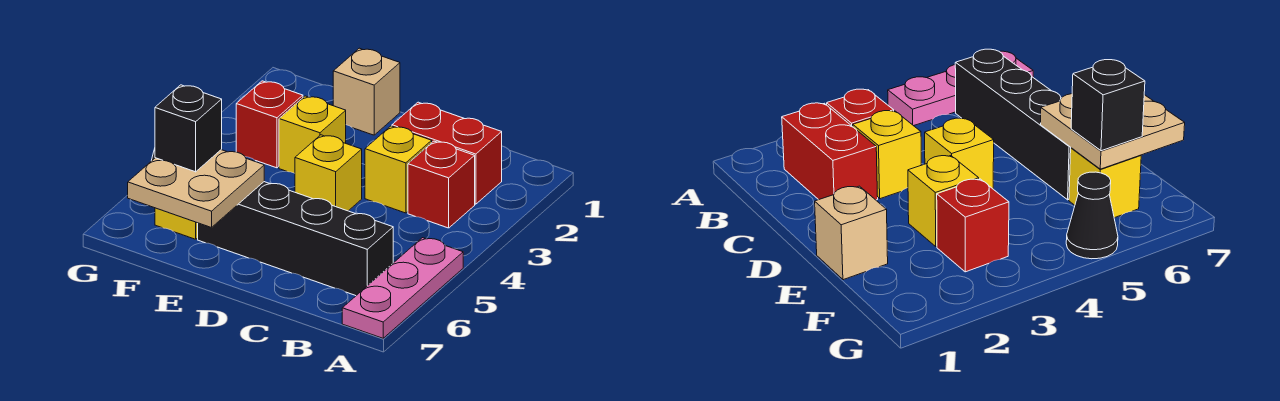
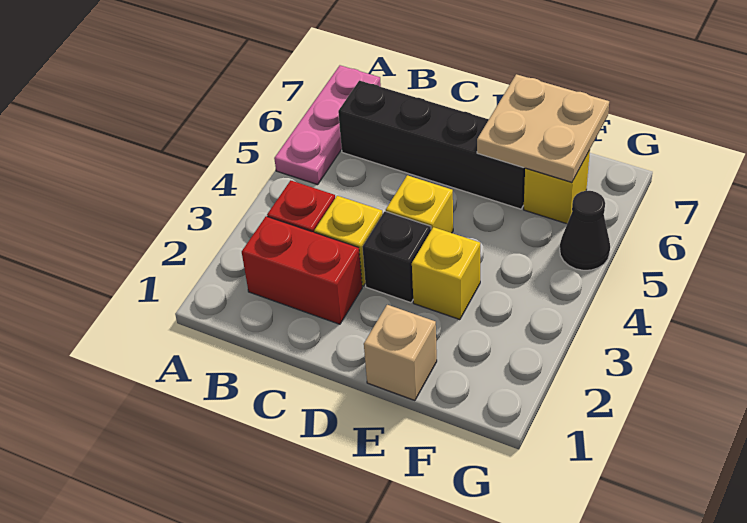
red brick F3 level 1 -> none
black brick F6 level 3 -> black brick D3 level 1

